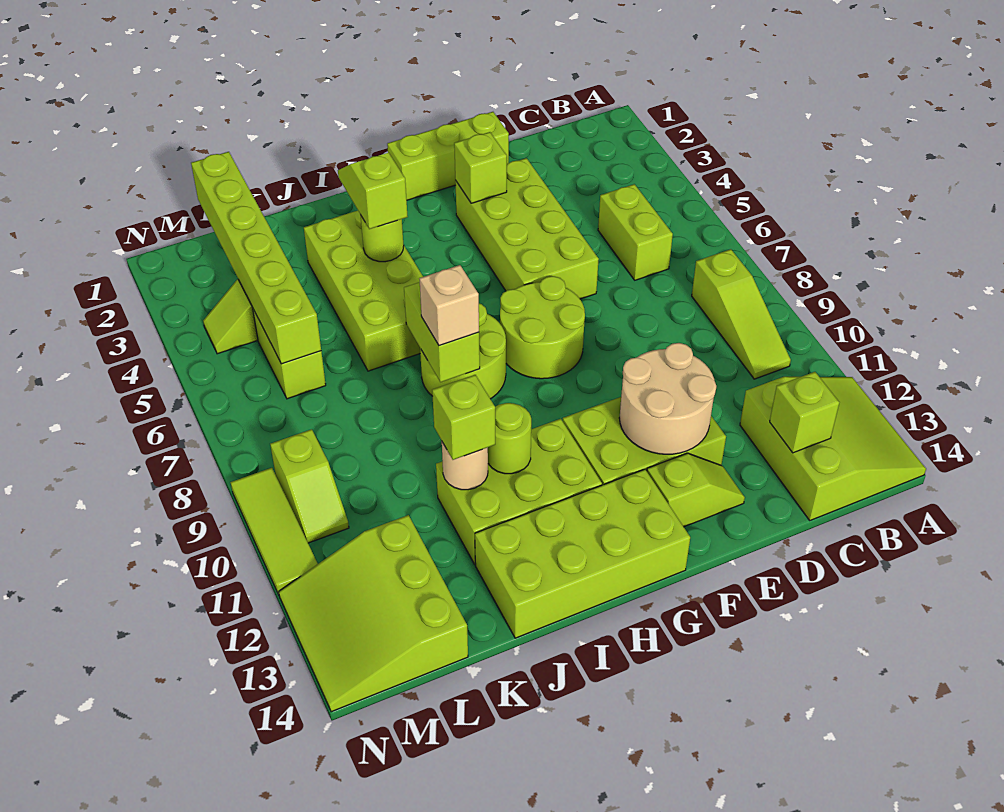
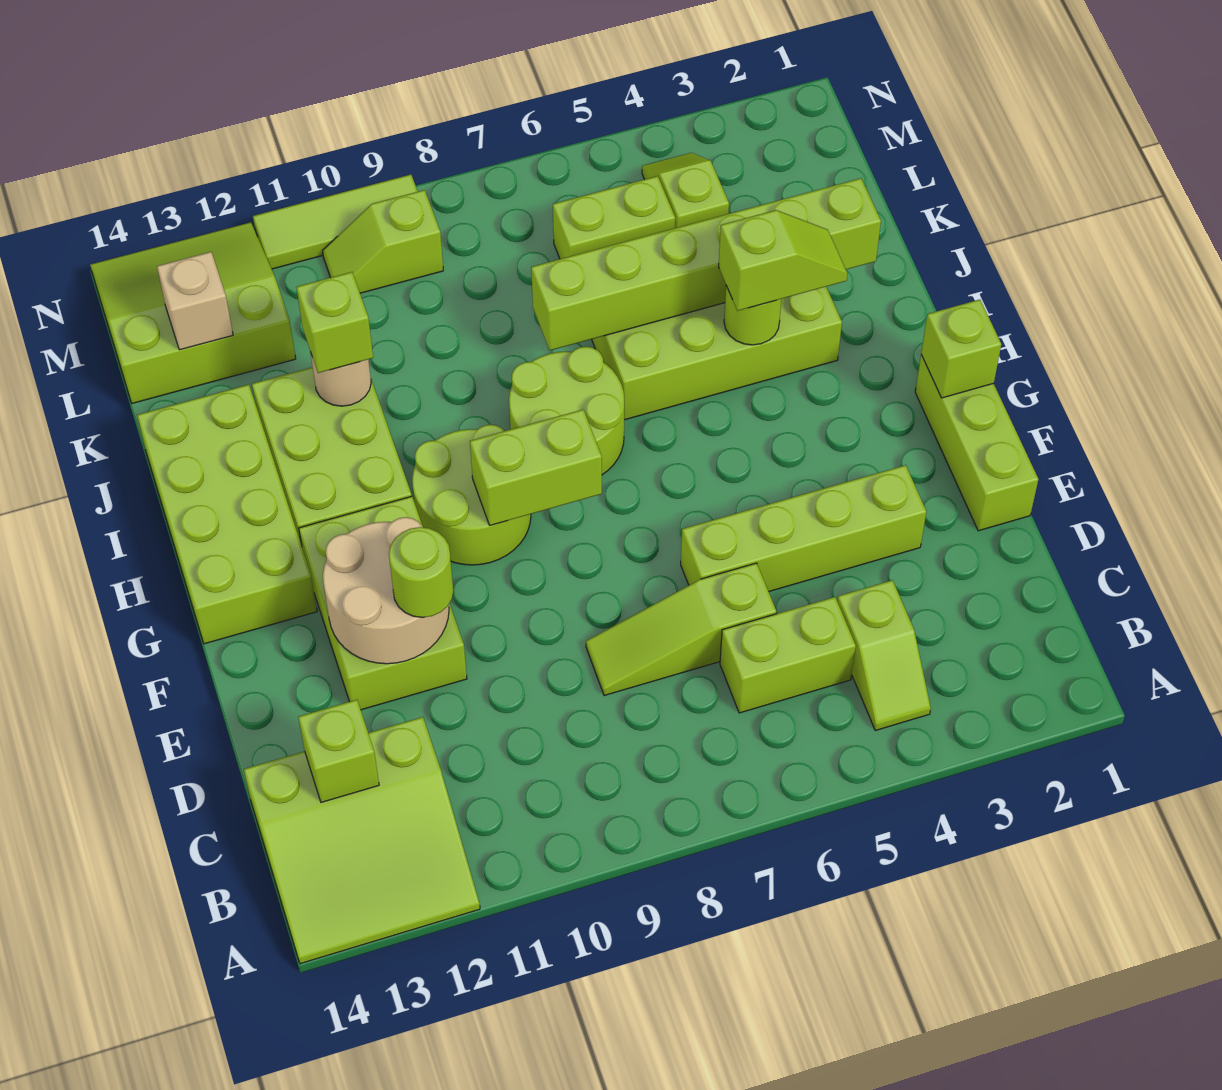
lime slope B8:B10 level 1 top 8 -> lime slope D6:D8 level 1 top 6
lime brick E3:F6 level 1 -> lime brick E3:E6 level 1
lime slope E13:F13 level 1 top F -> lime slope B4:C4 level 1 top C
lime brick F3 level 2 -> lime brick G1 level 2
lime round brick F7:G8 level 1 -> lime round brick G9:H10 level 1
lime brick I7:I8 level 2 -> lime brick G8:G9 level 2
tan brick I8 level 3 -> tan brick L13 level 2
lime round brick I11 level 2 -> lime round brick E11 level 3
lime brick L1:L6 level 2 -> lime brick J2:J7 level 2

